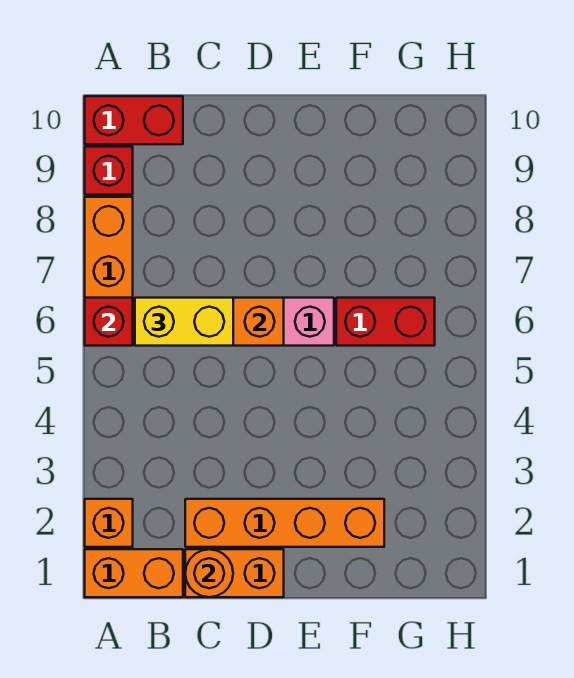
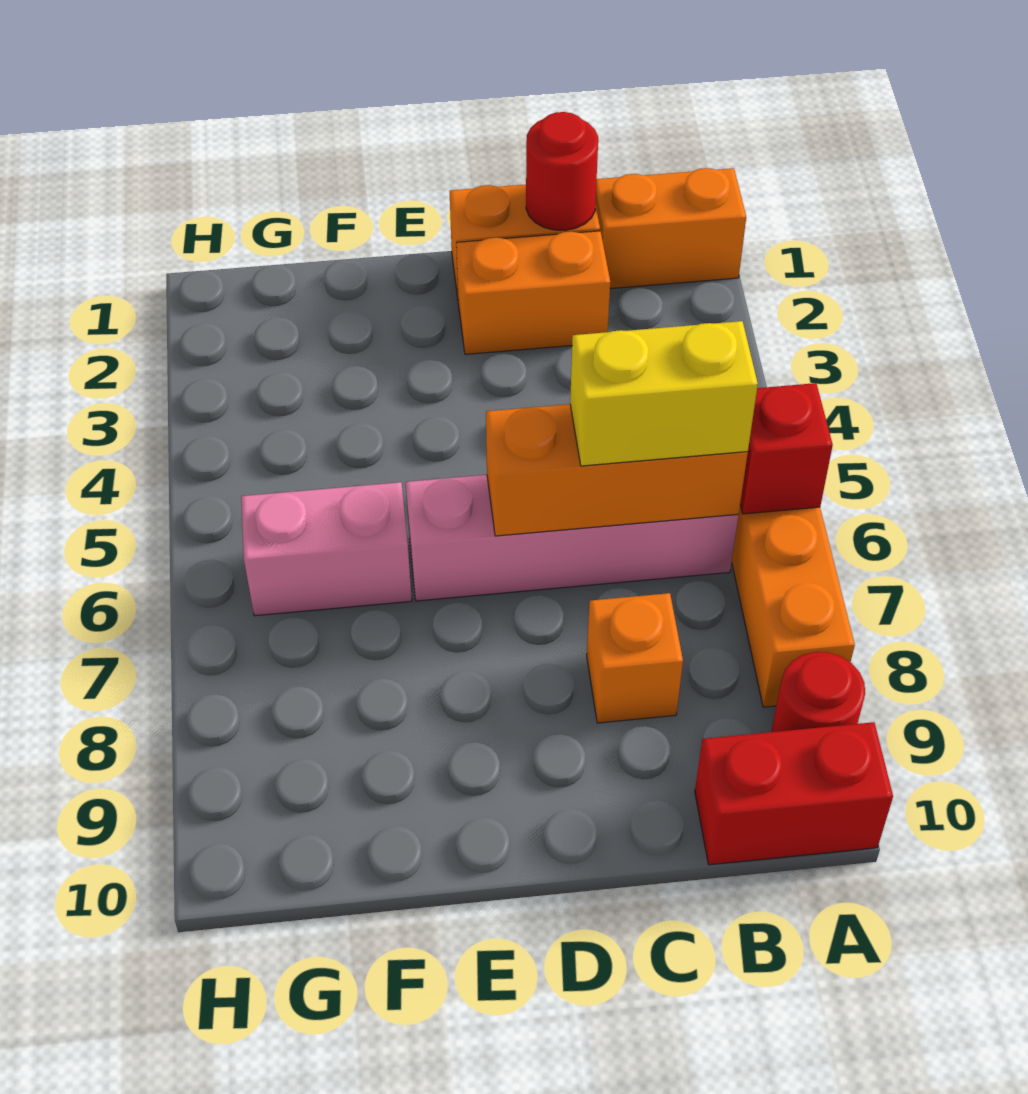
orange brick A2 level 1 -> orange brick C8 level 1
red brick A9 level 1 -> red round brick A9 level 1
orange round brick C1 level 2 -> red round brick C1 level 2
orange brick C2:F2 level 1 -> orange brick C2:D2 level 1
red brick F6:G6 level 1 -> pink brick F6:G6 level 1

